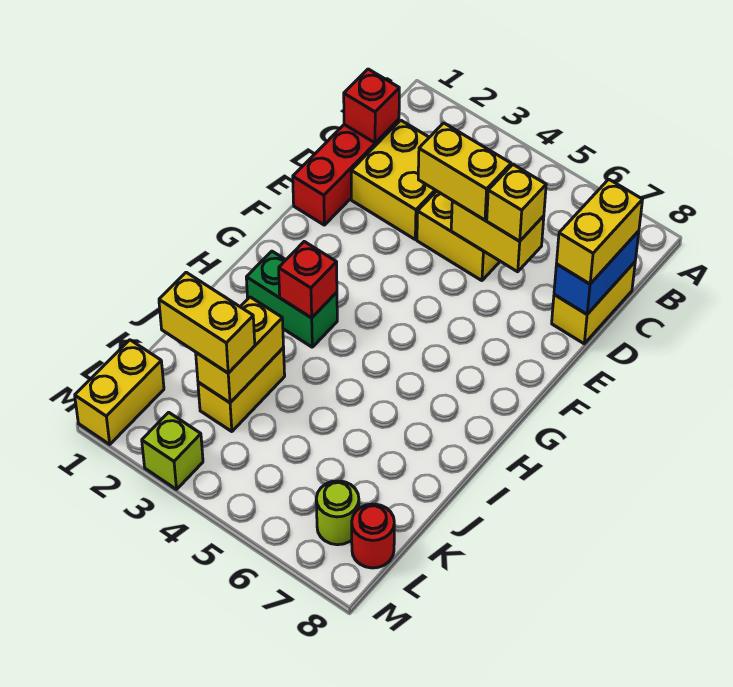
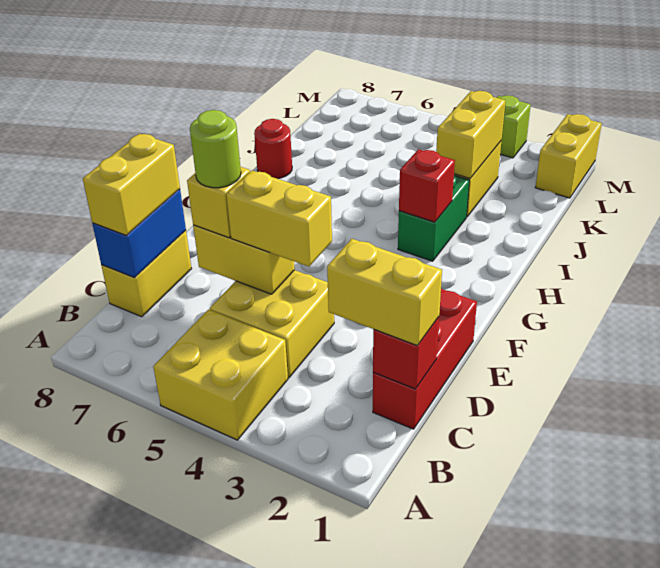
yellow brick C2:D3 level 1 -> yellow brick A4:B5 level 1
green brick H2:H3 level 1 -> green brick H3:I3 level 1
yellow brick K2:K3 level 3 -> yellow brick C1:C2 level 3
lime round brick L7 level 1 -> lime round brick D6 level 4
red round brick L8 level 1 -> red round brick I8 level 1

